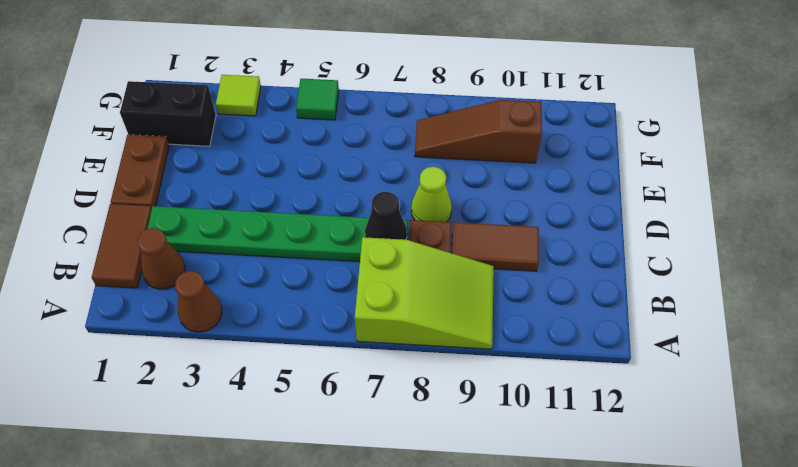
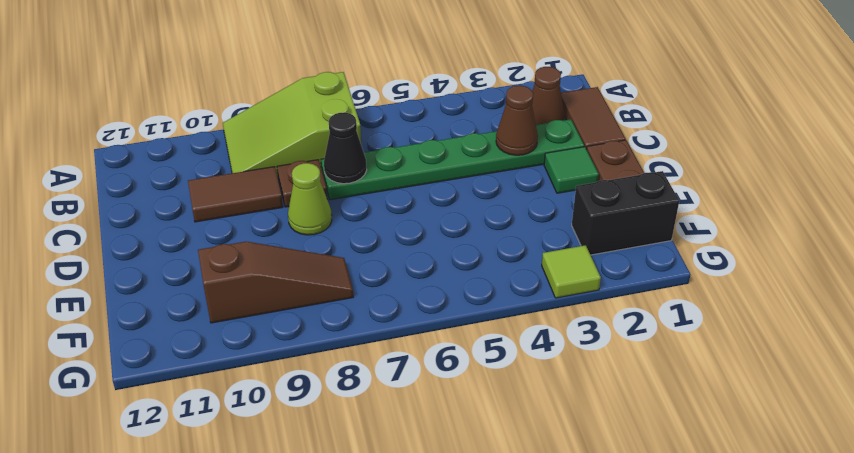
brown cone A3 level 1 -> brown cone C3 level 2
green tile G5 level 1 -> green tile D2 level 1

